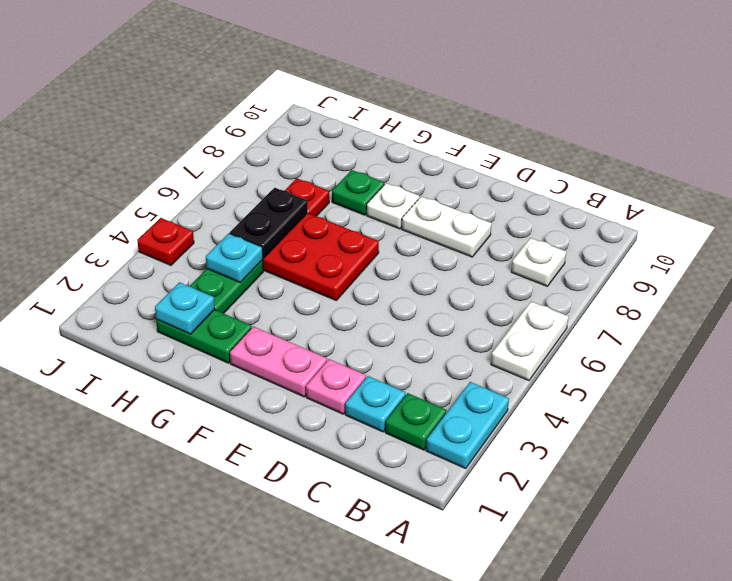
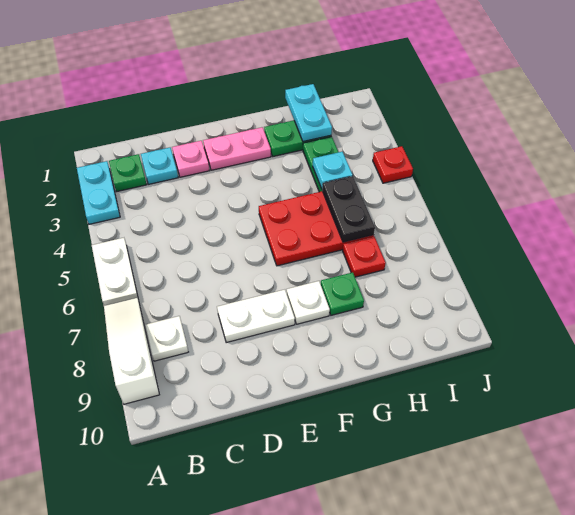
none -> white slope A7:A9 level 1 top 9
cyan plate H2 level 2 -> cyan plate H1:H2 level 2

